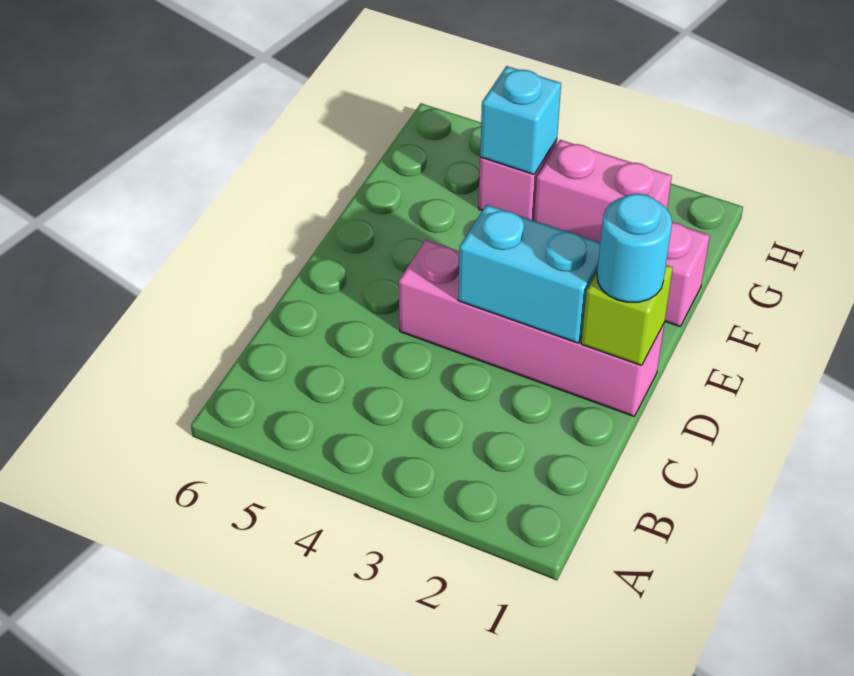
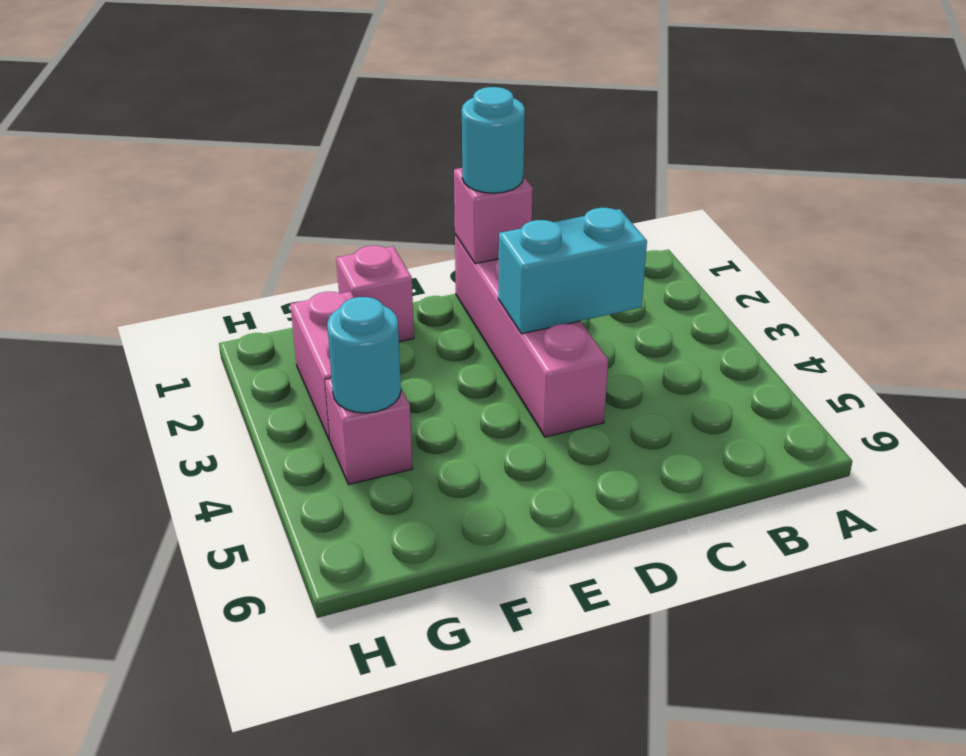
lime brick D1 level 2 -> pink brick D1 level 2
cyan brick D2:D3 level 2 -> cyan brick C3:D3 level 2
cyan brick G4 level 2 -> cyan round brick G4 level 2

